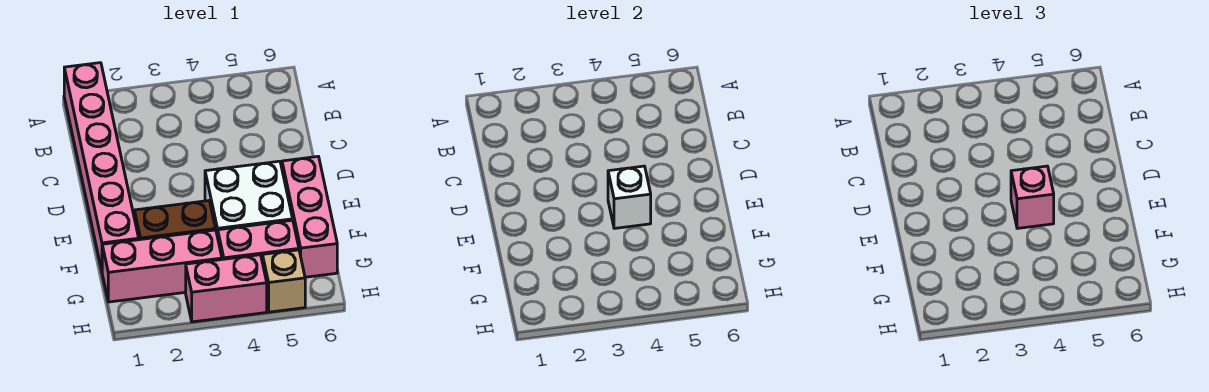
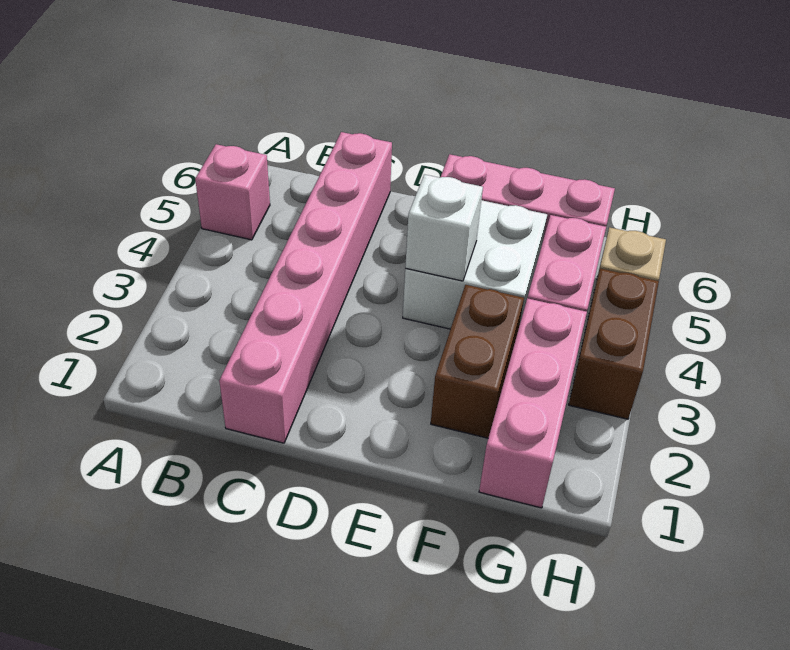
pink brick A1:F1 level 1 -> pink brick C1:C6 level 1
pink brick E4 level 3 -> pink brick A5 level 1
pink brick H3:H4 level 1 -> brown brick H3:H4 level 1

